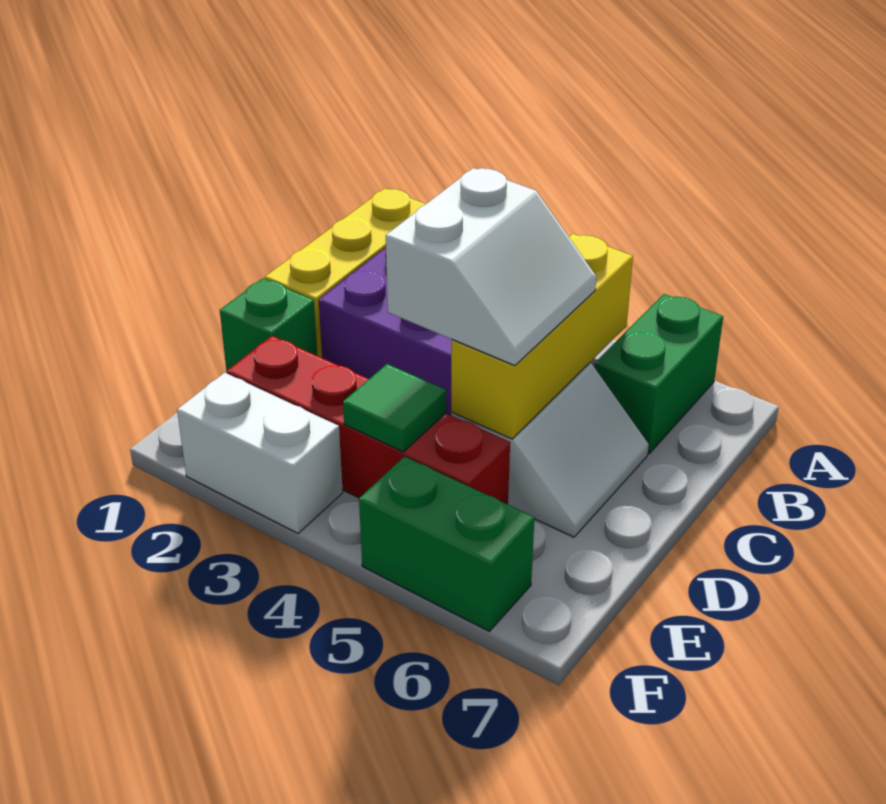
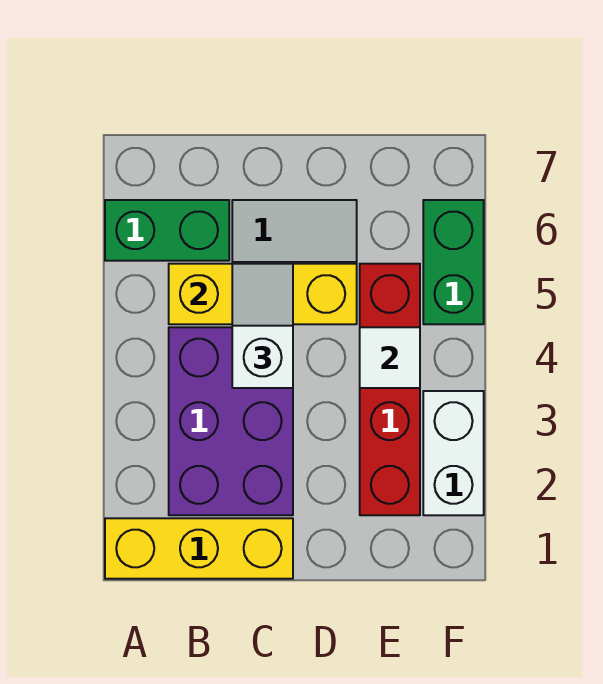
white slope C4:D5 level 3 top 4 -> white slope C4:C5 level 3 top 4
green brick D1 level 1 -> none
green tile E4 level 2 -> white tile E4 level 2

